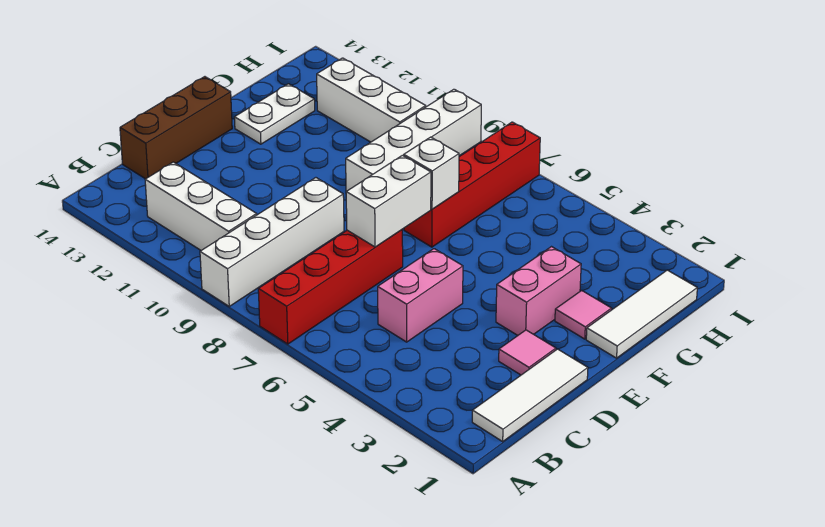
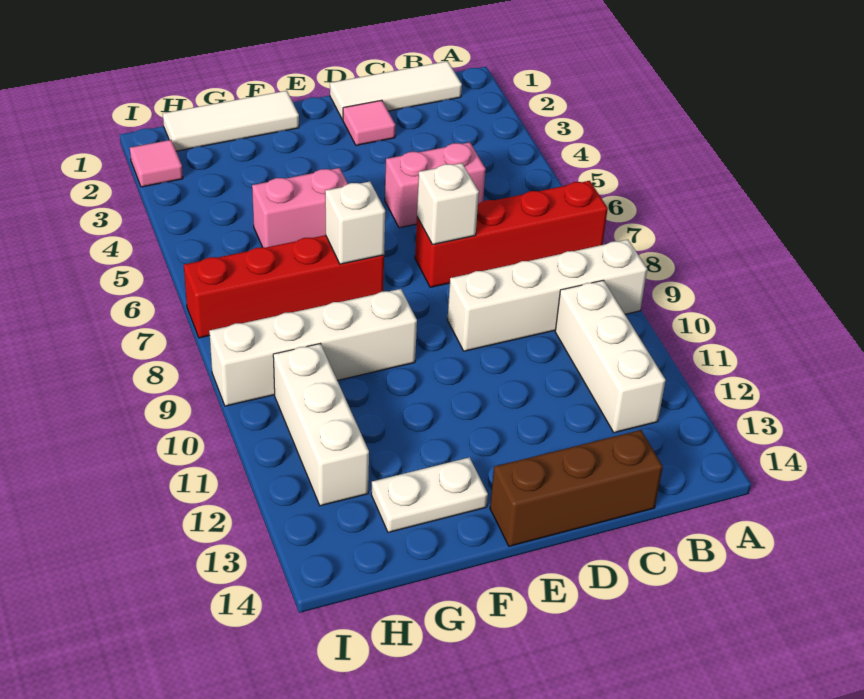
white brick D7:E7 level 2 -> white brick D7 level 2
pink brick E3:F3 level 1 -> pink brick F5:G5 level 1
pink tile F2 level 1 -> pink tile I2 level 1

